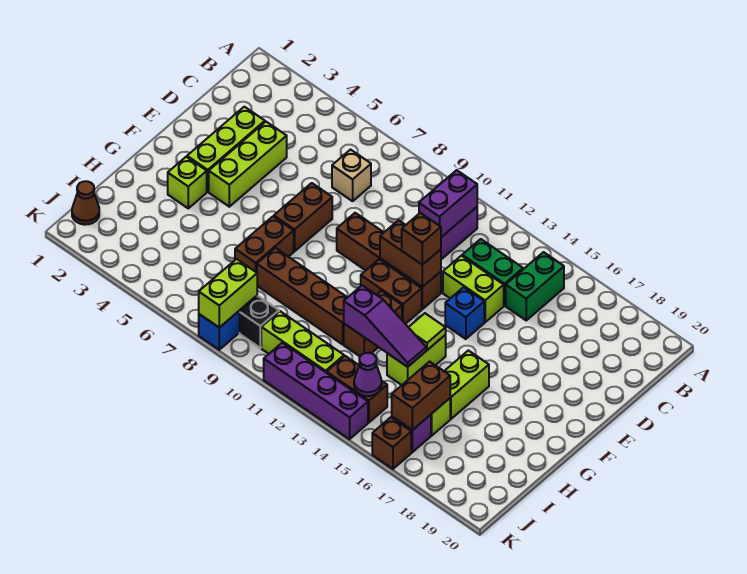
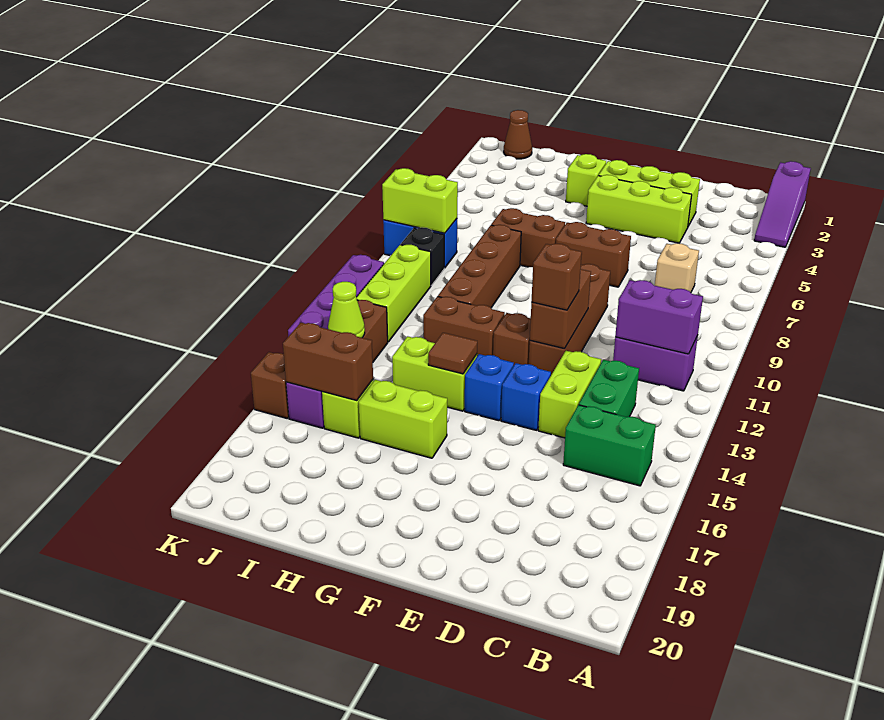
brown brick F11:F12 level 1 -> brown brick F12 level 1
none -> blue brick F14 level 1
lime tile G14 level 2 -> brown tile G14 level 2
purple slope H12:H14 level 2 top 12 -> purple slope A1:A3 level 1 top 1
purple cone J14 level 2 -> lime cone J14 level 2

